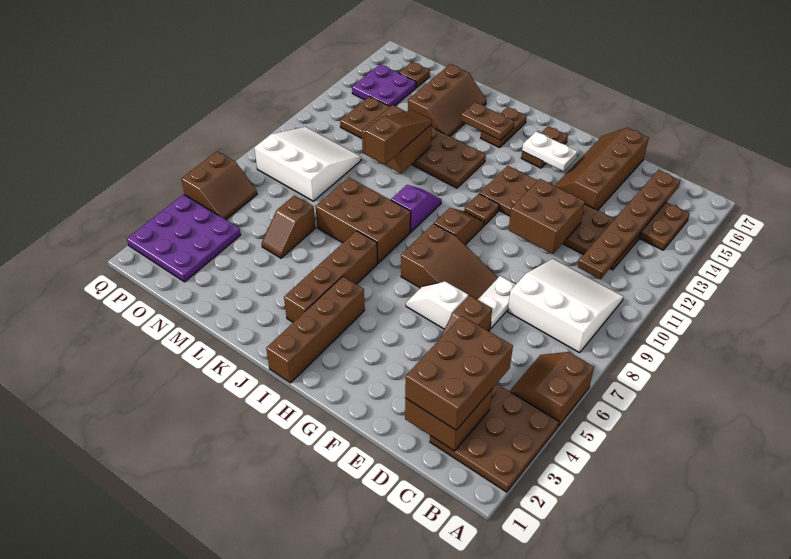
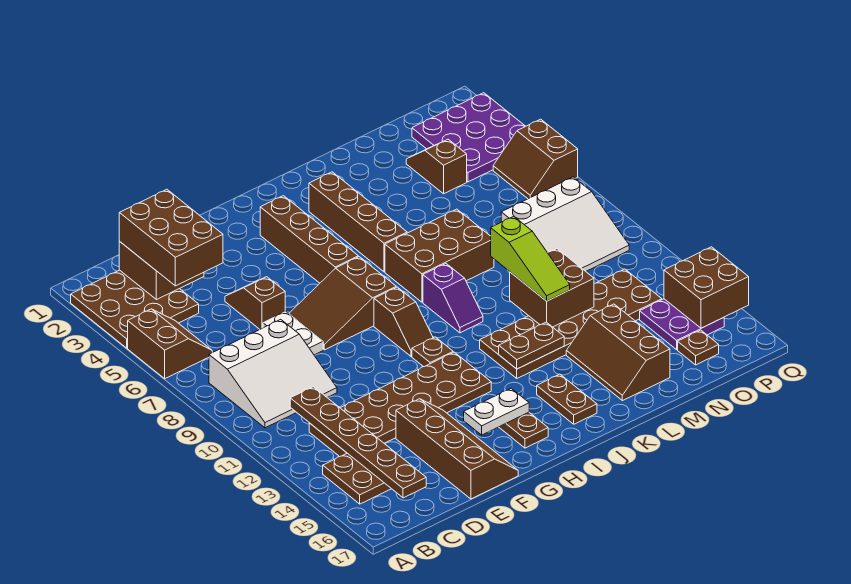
brown brick E11:F12 level 2 -> brown brick P14:Q15 level 2
white slope F6:G6 level 1 top F -> none
brown brick I1:I4 level 1 -> brown brick H3:H6 level 1
brown plate J15:K15 level 2 -> brown plate J13:K13 level 2
brown slope L10:L12 level 3 top 10 -> lime slope L10:L12 level 3 top 10
brown slope M5:M6 level 1 top 6 -> brown slope N3:N4 level 1 top 4

